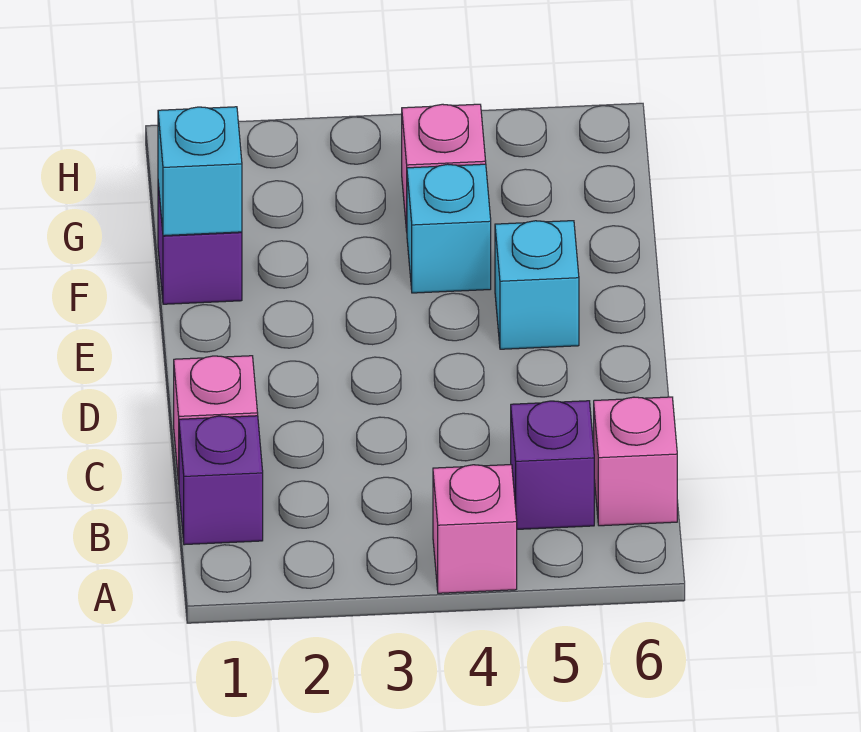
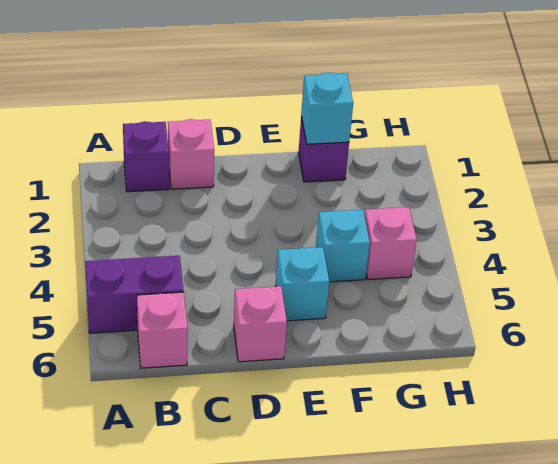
pink brick A4 level 1 -> pink brick D6 level 1
purple brick B5 level 1 -> purple brick A5:B5 level 1

